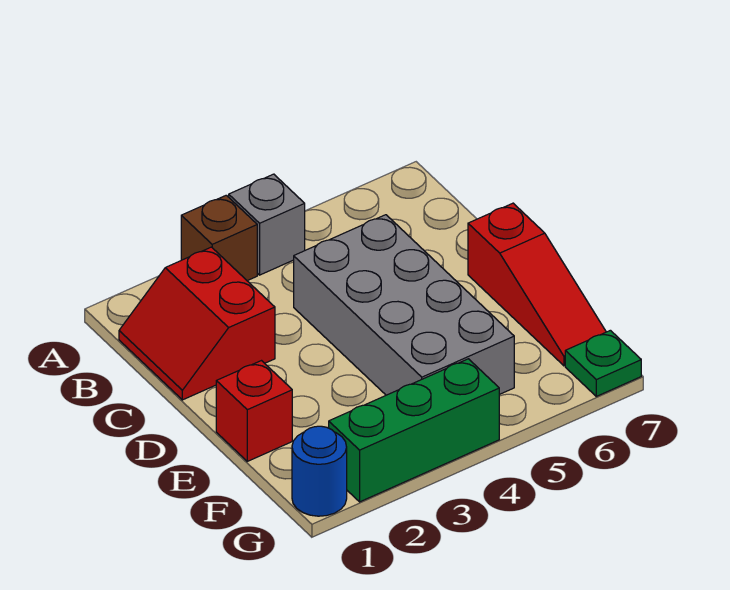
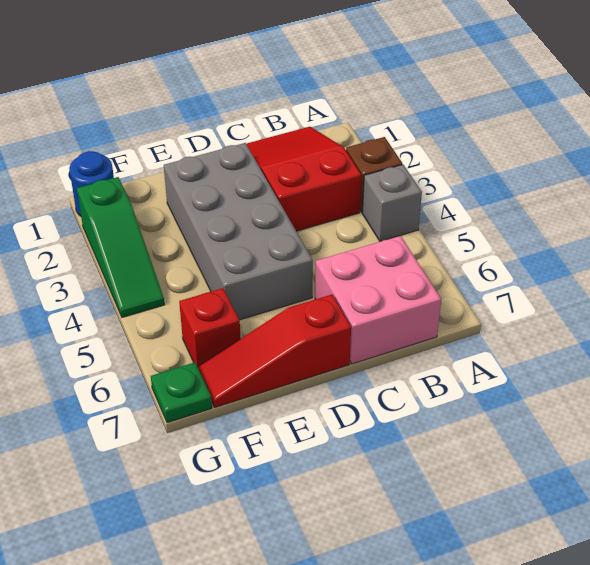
red slope B1:C2 level 1 top 2 -> red slope B1:C3 level 1 top 3
none -> pink brick B6:C7 level 1
grey brick C4:F5 level 1 -> grey brick D2:E5 level 1
red brick E1 level 1 -> red brick F6 level 1
green brick G2:G4 level 1 -> green slope G2:G4 level 1 top 2

